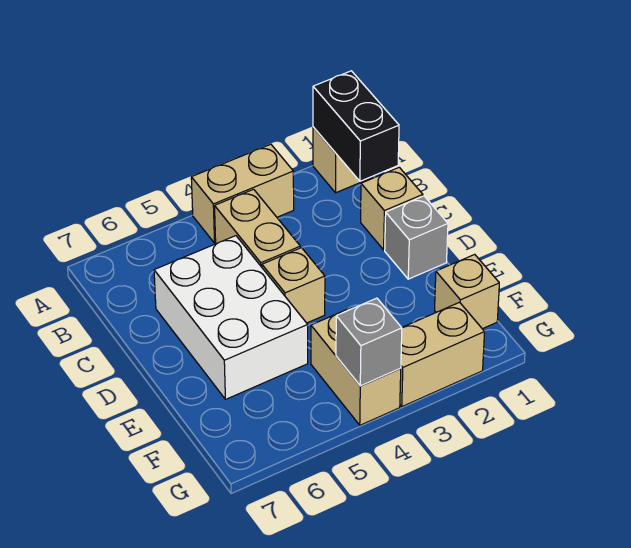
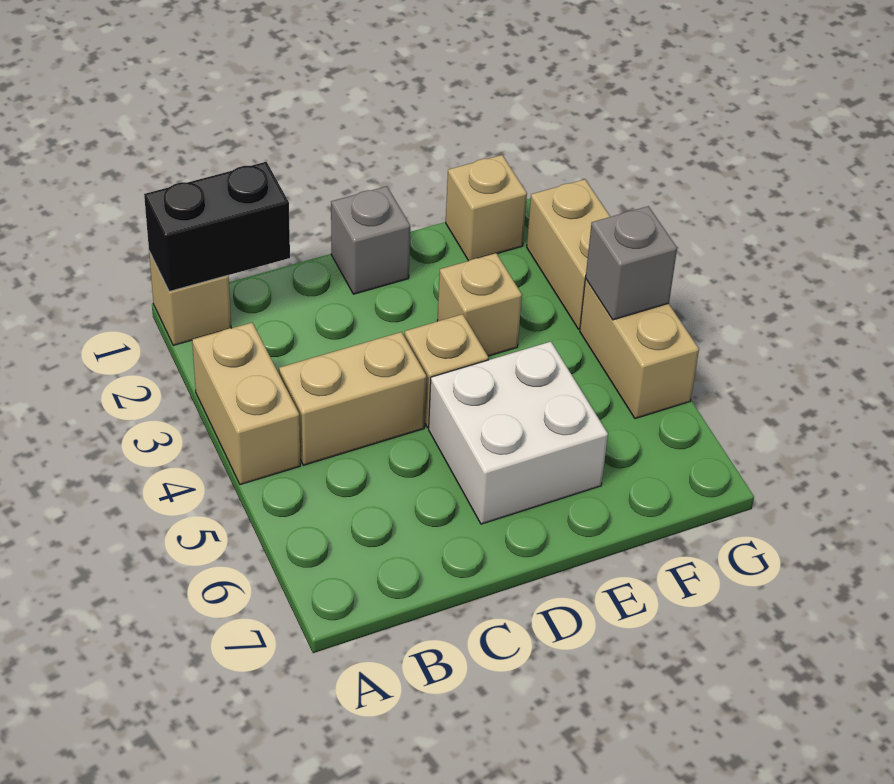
tan brick C1 level 1 -> tan brick E3 level 1
white brick C5:E6 level 1 -> white brick D5:E6 level 1
tan brick F4:G4 level 1 -> tan brick G4:G5 level 1

